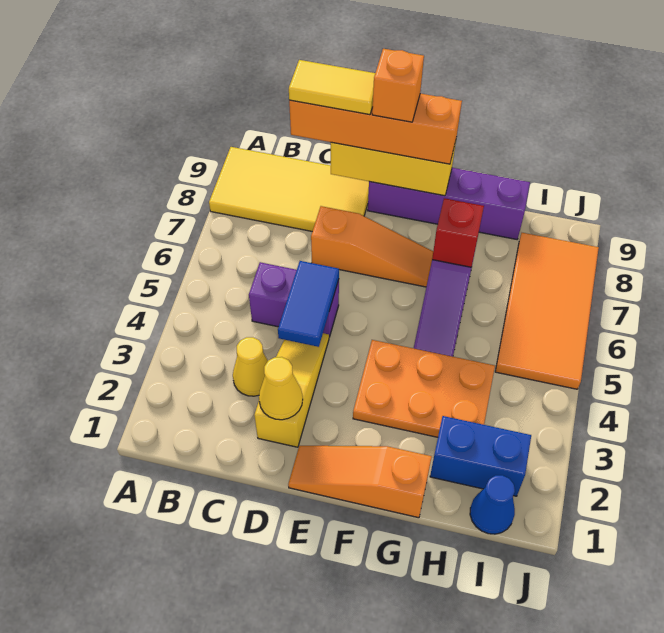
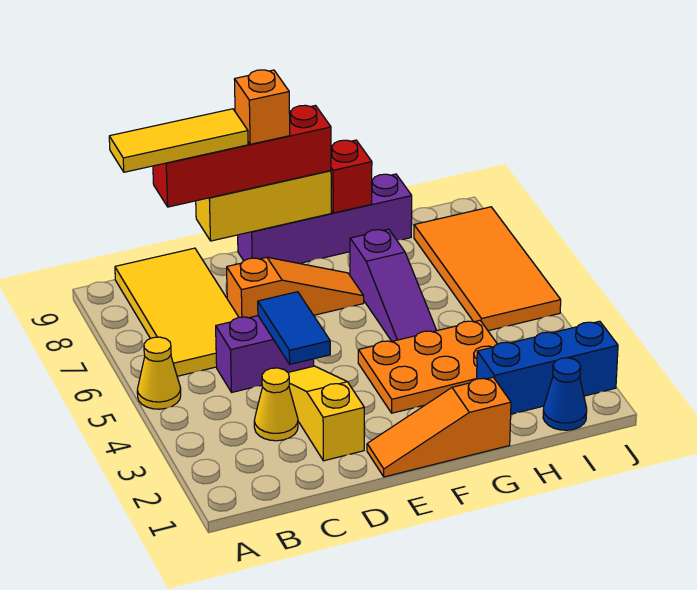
yellow tile A8:D9 level 1 -> yellow tile B6:C9 level 1
orange brick C9:F9 level 3 -> red brick C9:F9 level 3
yellow tile C9:D9 level 4 -> yellow tile B9:D9 level 4
yellow cone D2 level 2 -> yellow cone A5 level 1
red brick G7 level 2 -> red brick G9 level 2
blue brick H2:I2 level 1 -> blue brick H2:J2 level 1

